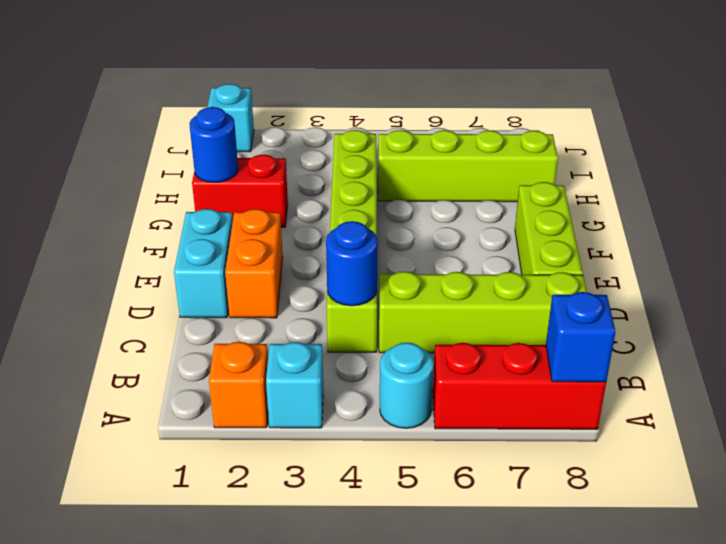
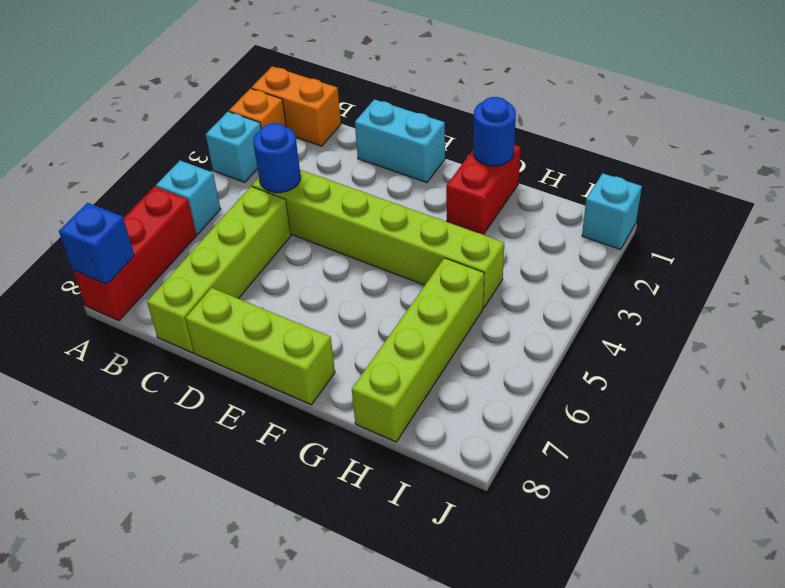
cyan round brick A5 level 1 -> cyan brick A5 level 1
orange brick D2:E2 level 1 -> orange brick A1:B1 level 1

